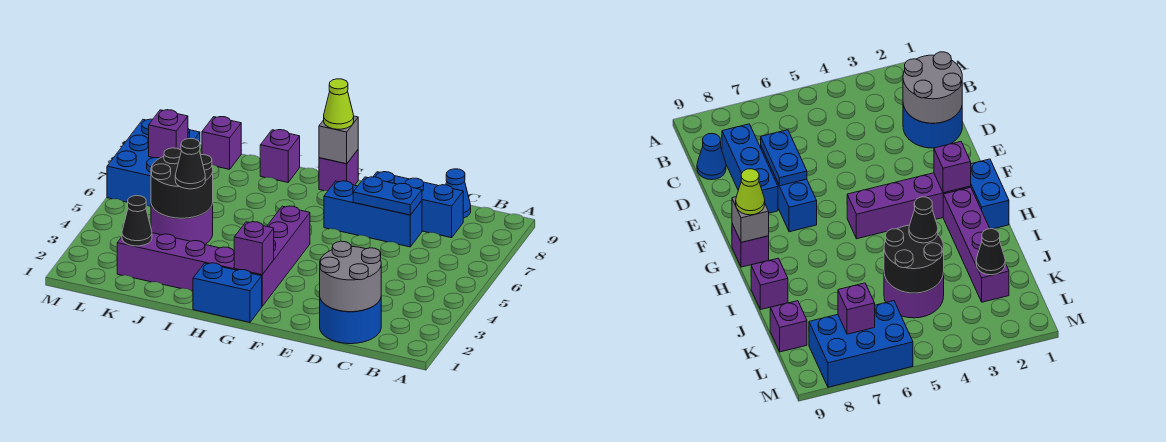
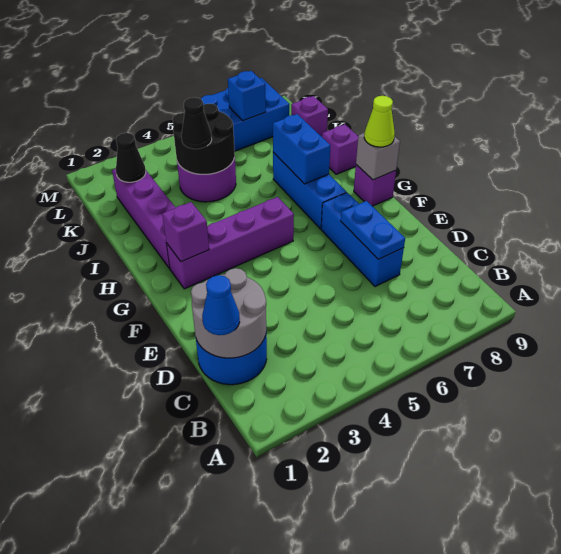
blue brick C8:E8 level 1 -> blue brick G7:I7 level 1
blue cone C9 level 1 -> blue cone C1 level 3
blue brick G1:H1 level 1 -> blue brick H7:I7 level 2
purple brick L7 level 2 -> blue brick L7 level 2

